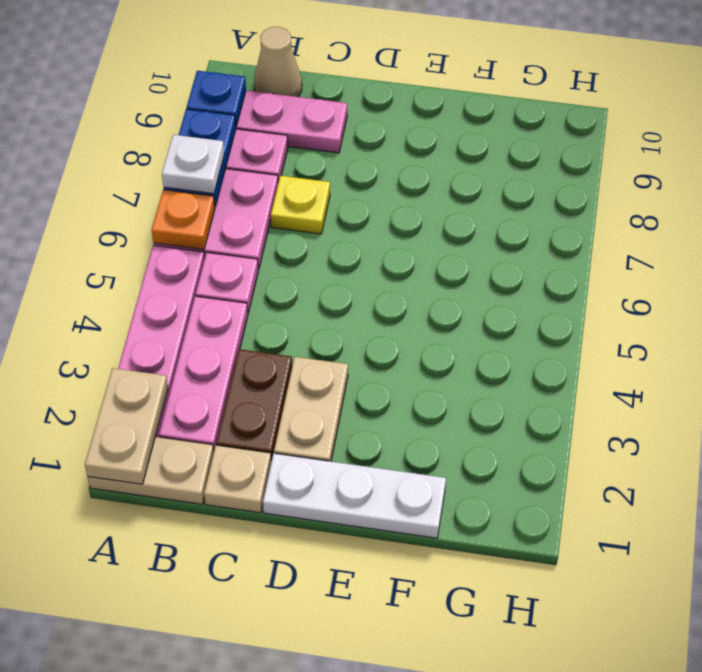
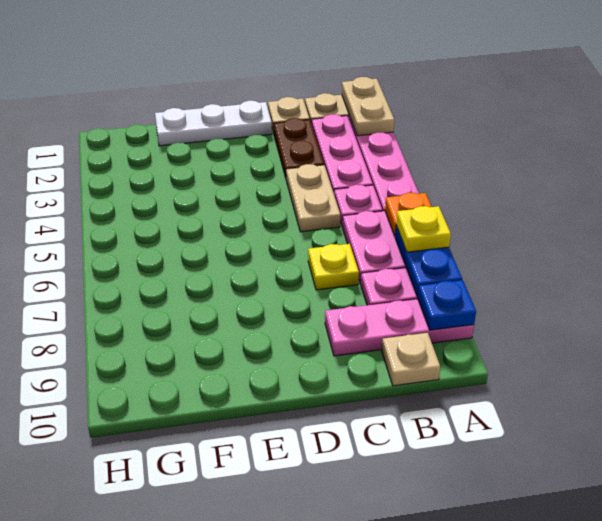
white plate A7 level 3 -> yellow plate A7 level 3
tan cone B10 level 1 -> tan plate B10 level 1
tan plate D2:D3 level 1 -> tan plate C4:C5 level 1

